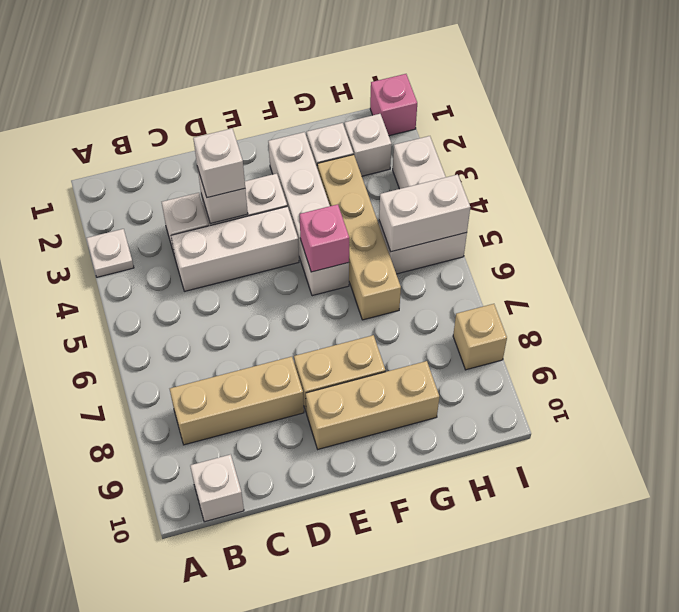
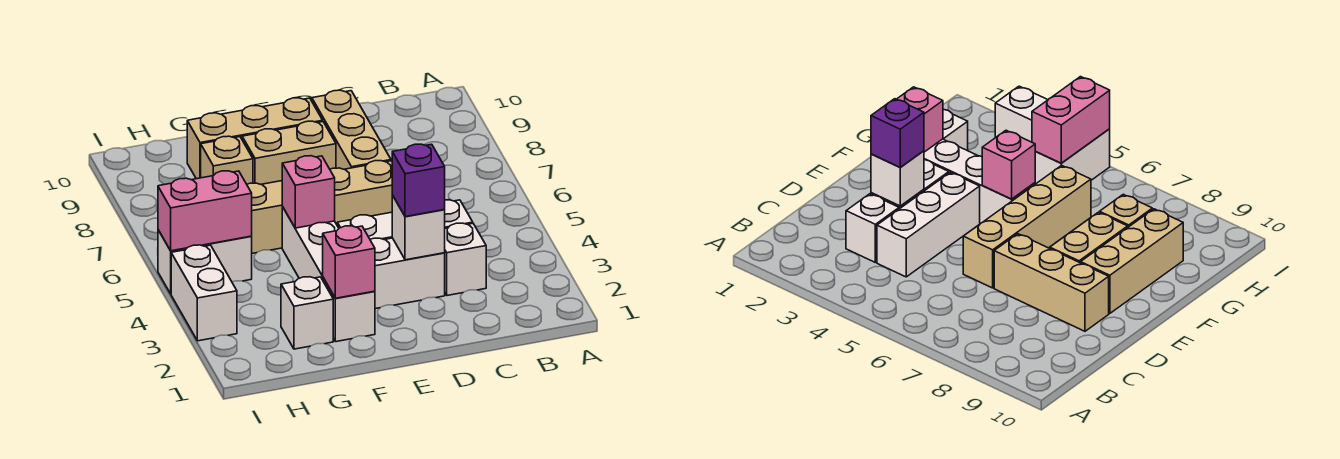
white plate A3 level 1 -> none
tan brick B8:D8 level 1 -> tan brick D7:D9 level 1
white brick B10 level 1 -> none
white brick D3 level 3 -> purple brick D3 level 3
tan brick G3:G6 level 1 -> tan brick D6:G6 level 1
white brick H2 level 1 -> none
white brick H5:I5 level 2 -> pink brick H5:I5 level 2
pink brick I1 level 1 -> pink brick F2 level 2
tan brick I8 level 1 -> tan brick G8 level 1

